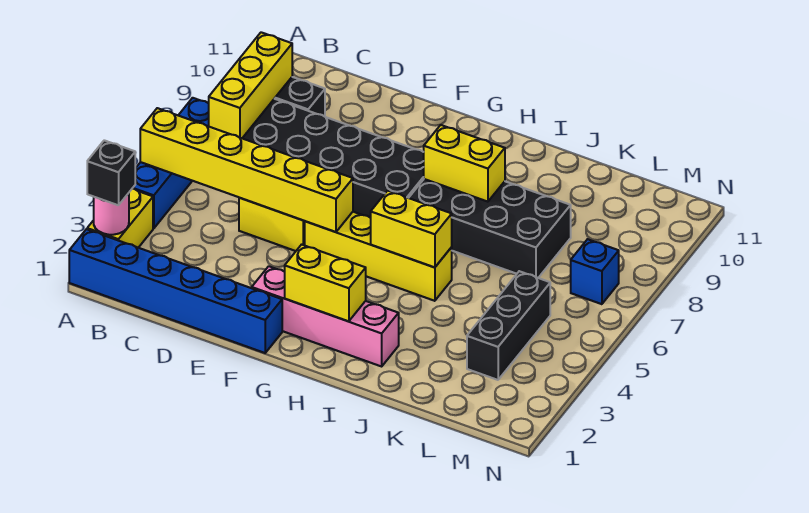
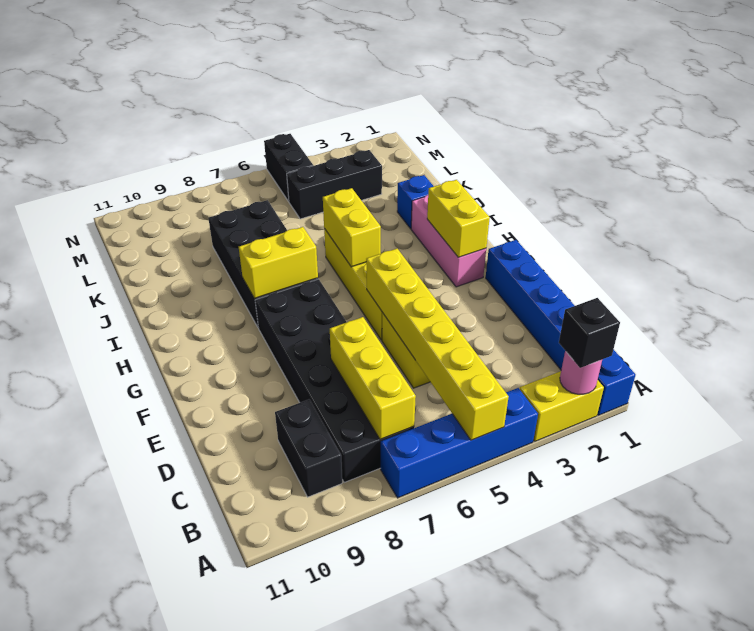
yellow brick B7:B9 level 2 -> yellow brick B7:D7 level 2
pink brick F2:I2 level 1 -> pink brick G2:I2 level 1
yellow brick H8:I8 level 2 -> yellow brick H7:H8 level 2
none -> black brick M5:N5 level 1
blue brick M7 level 1 -> blue brick J2 level 1

